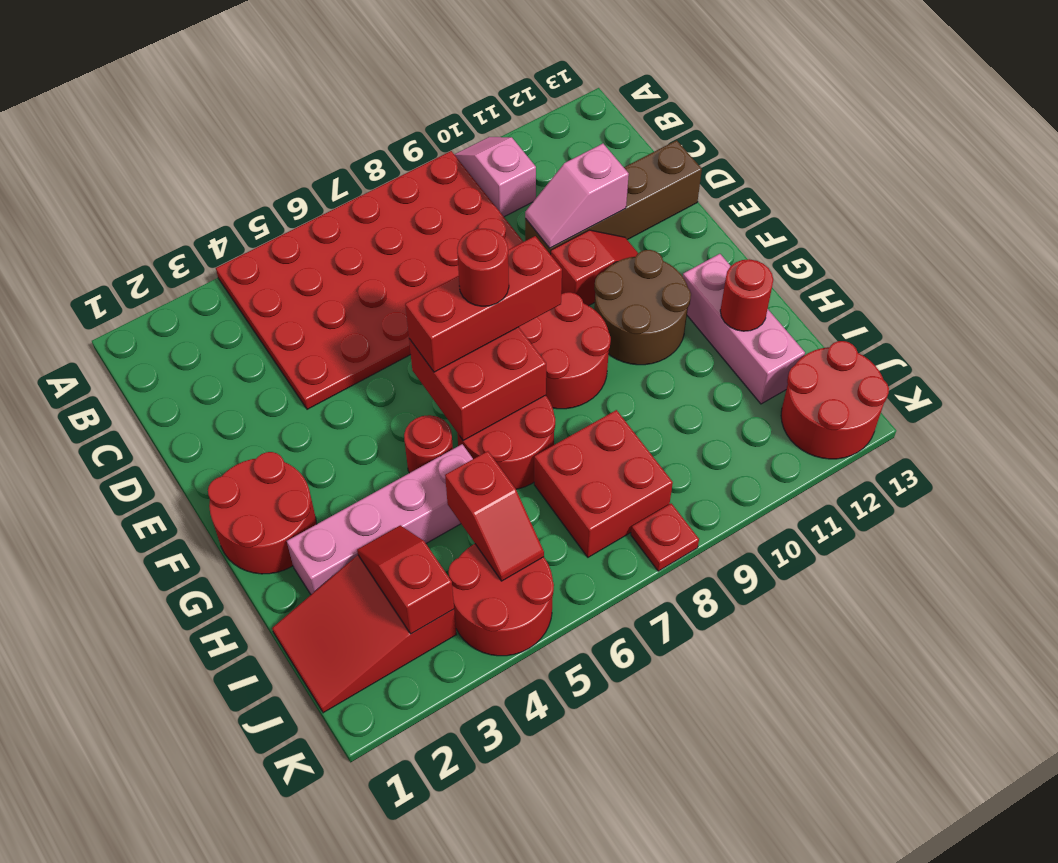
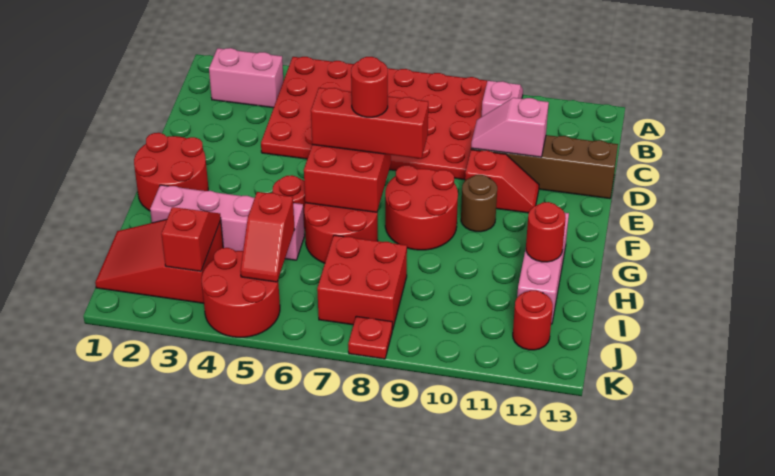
none -> pink brick B2:B3 level 1
brown round brick F10:G11 level 1 -> brown round brick F10 level 1
red round brick J12:K13 level 1 -> red round brick J12 level 1

